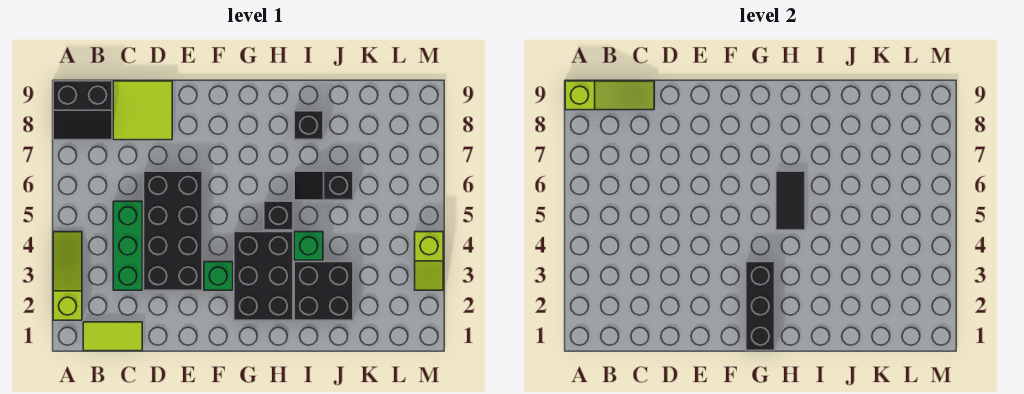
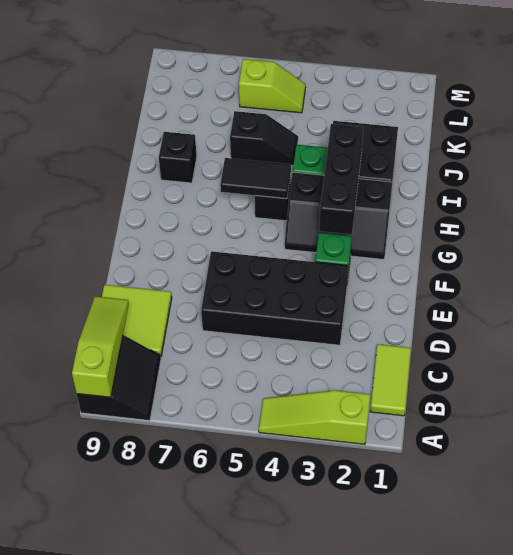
green brick C3:C5 level 1 -> none
black brick G1:G3 level 2 -> black brick G3:I3 level 2
black brick G2:H4 level 1 -> black slope G2:H4 level 1 top H
black slope I6:J6 level 1 top J -> black slope J5:J6 level 1 top 6
lime slope M3:M4 level 1 top 4 -> lime slope L5:L6 level 1 top 6

